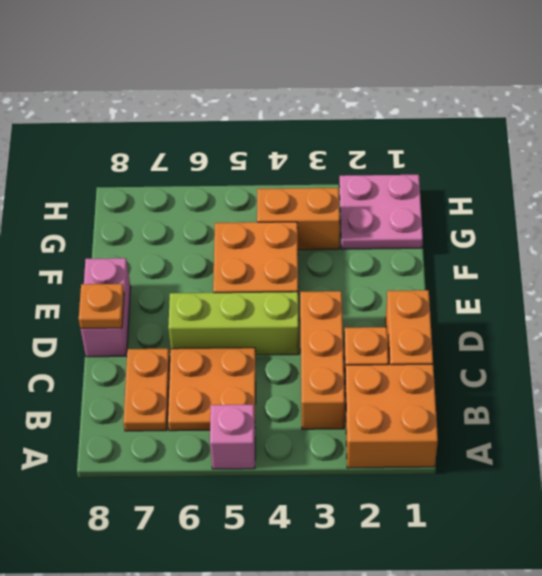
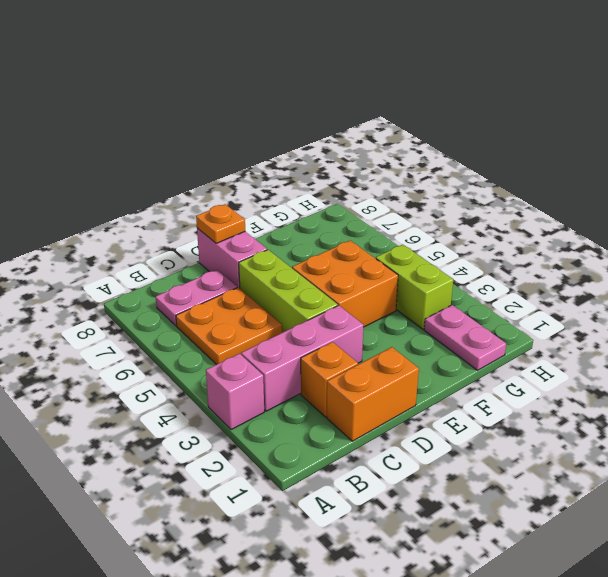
orange brick A1:B2 level 1 -> none
pink brick A5 level 1 -> pink brick A3 level 1
orange brick B3:D3 level 1 -> pink brick B3:D3 level 1
orange plate B7:C7 level 1 -> pink plate B7:C7 level 1
pink brick D8:E8 level 1 -> pink brick D7:D8 level 1
pink plate G1:H2 level 1 -> pink plate G1:G2 level 1
orange brick G3:G4 level 1 -> lime brick G3:G4 level 1

